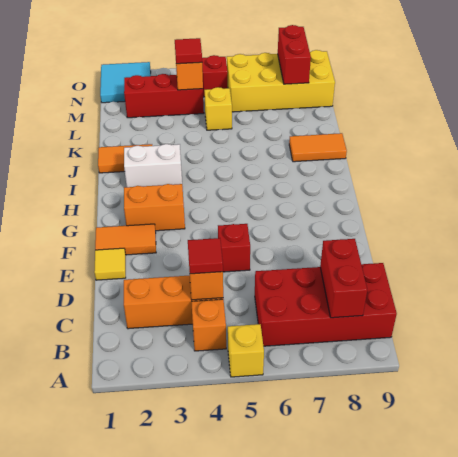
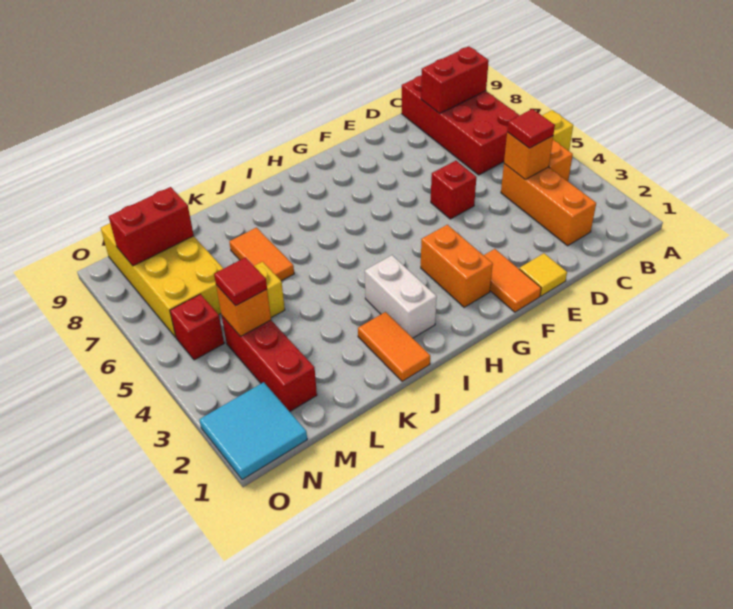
orange tile J8:J9 level 1 -> orange tile K6:K7 level 1

